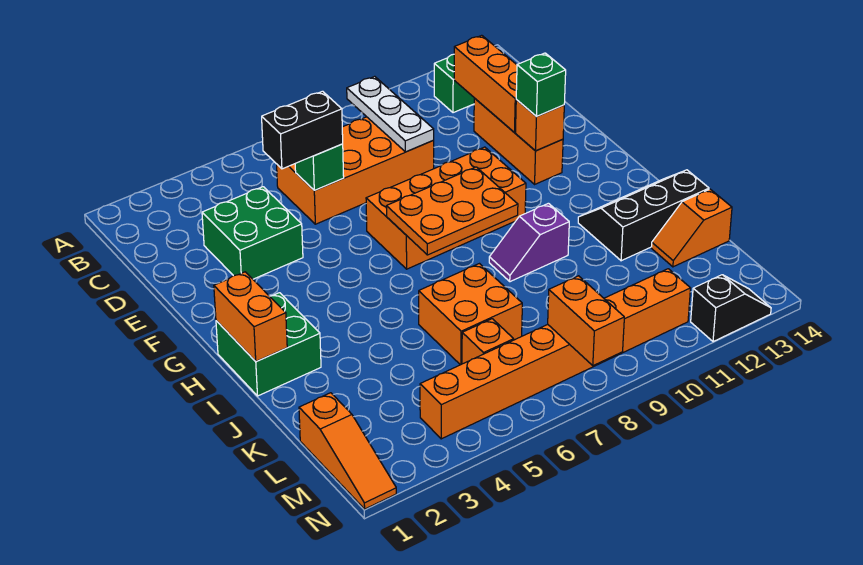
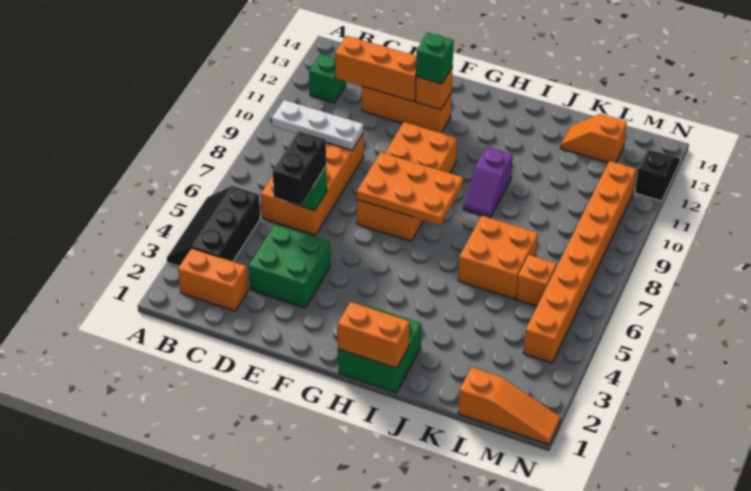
orange plate G7:H9 level 2 -> orange plate F7:H8 level 2
black slope I12:J14 level 1 top J -> black slope A3:B5 level 1 top B
orange slope K13:K14 level 1 top 14 -> orange slope K13:L13 level 1 top L
orange brick M8:N8 level 2 -> orange brick B2:C2 level 1

